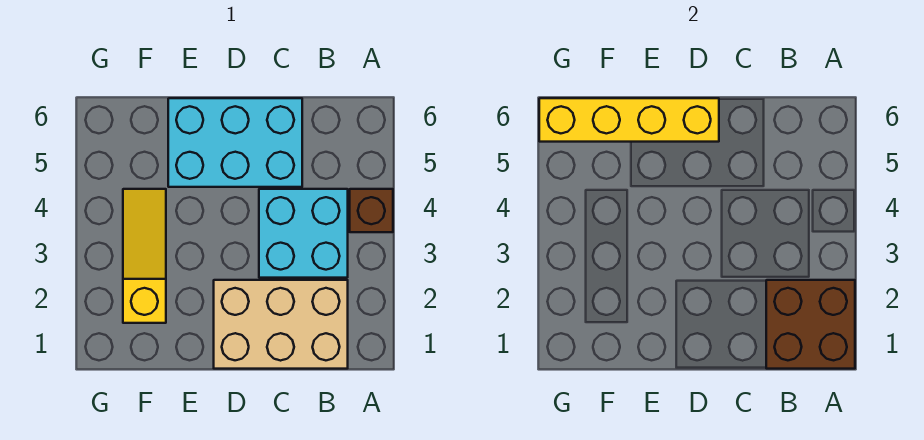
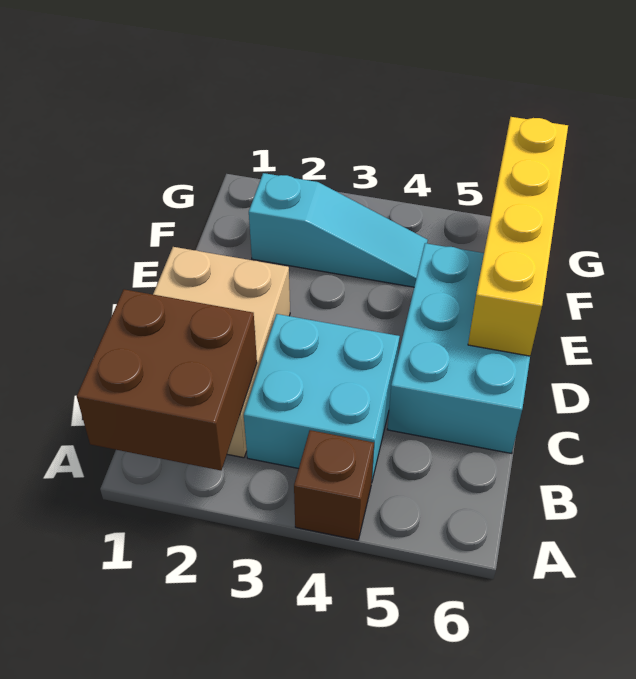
yellow slope F2:F4 level 1 top 2 -> cyan slope F2:F4 level 1 top 2

